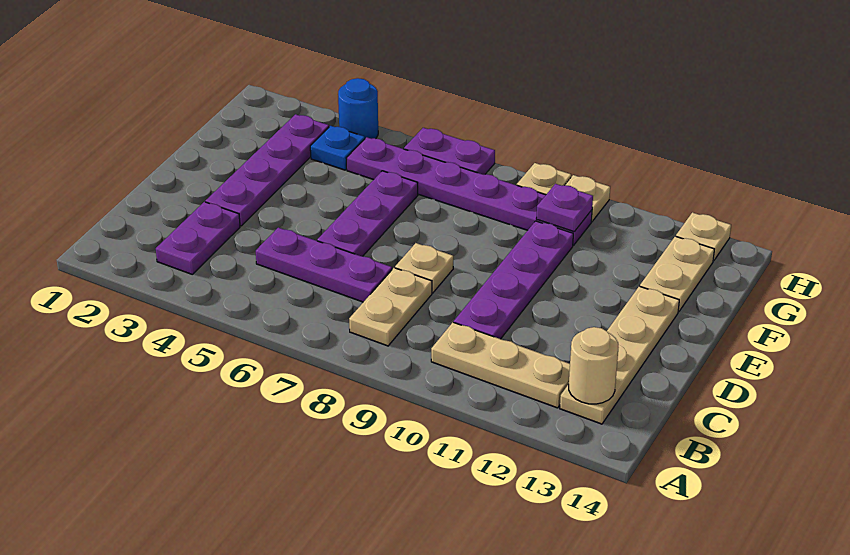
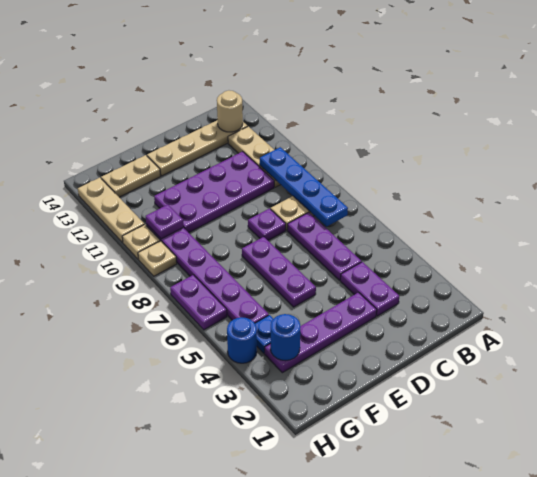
purple plate B3:C3 level 1 -> purple plate C3:C4 level 1
none -> blue plate B7:B10 level 2
purple plate C10:F10 level 1 -> purple plate C10:F11 level 1
purple plate D6:F6 level 1 -> purple plate E5:E7 level 1
tan plate D8 level 1 -> purple plate D8 level 1
none -> blue round brick G3 level 2
tan plate H13 level 1 -> tan plate H11:H13 level 1

